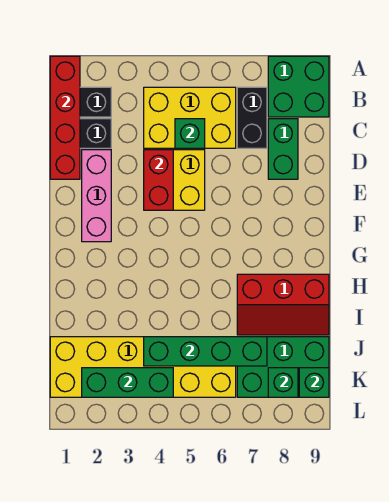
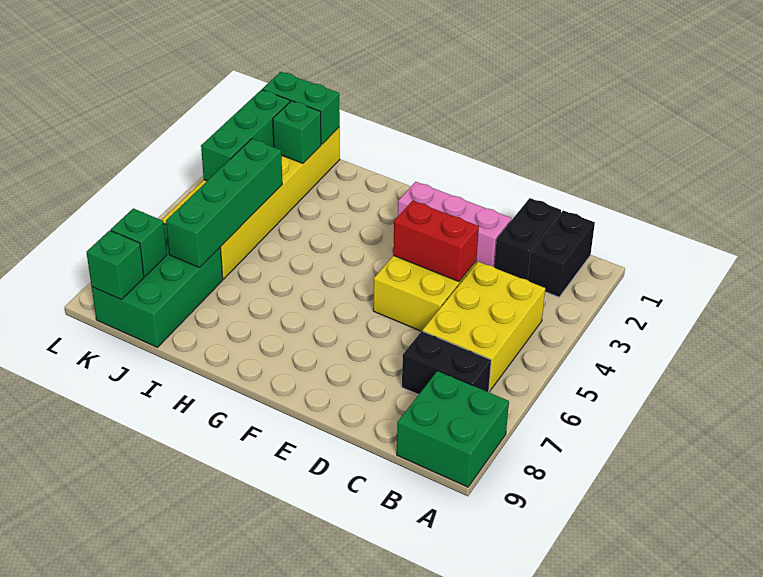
red brick A1:D1 level 2 -> none
green brick C5 level 2 -> green brick J2 level 2
green brick C8:D8 level 1 -> green brick J1:K1 level 2
red slope H7:I9 level 1 top H -> none

